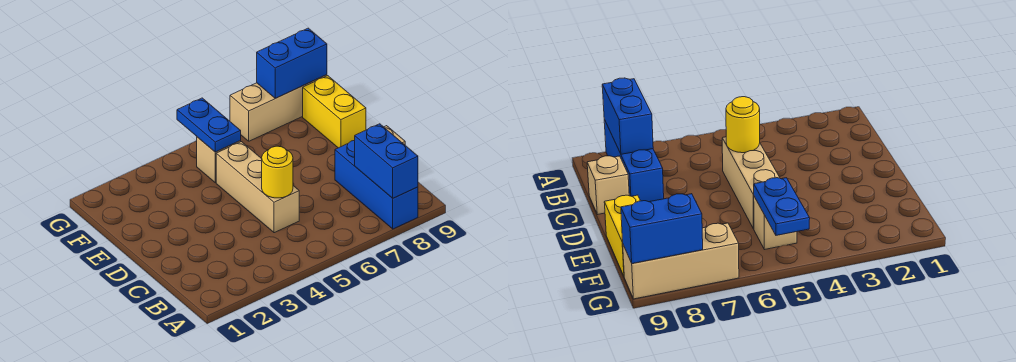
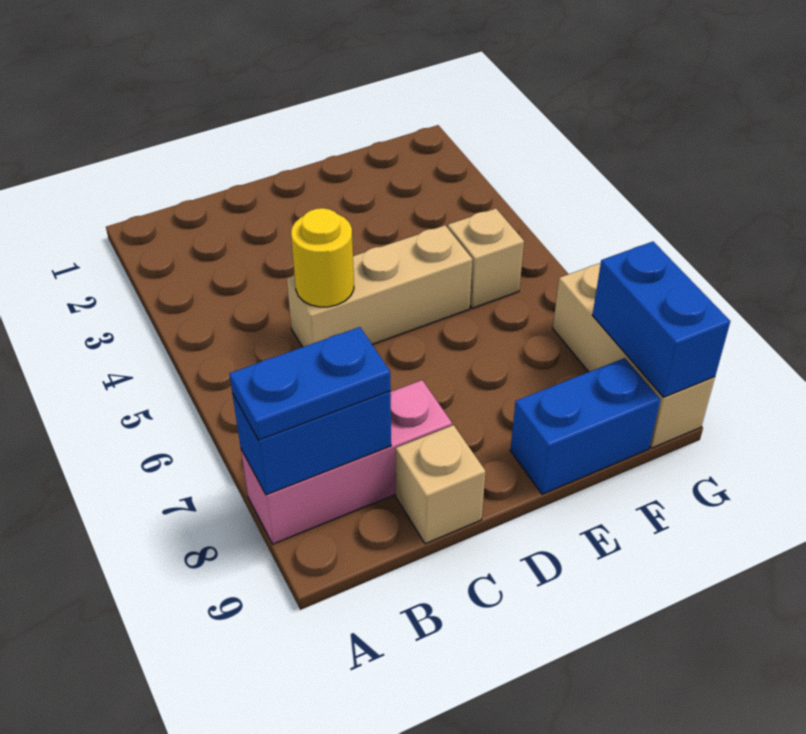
blue brick A8:C8 level 1 -> pink brick A8:C8 level 1
yellow brick E9:F9 level 1 -> blue brick E9:F9 level 1
blue plate F5:G5 level 2 -> blue plate A8:B8 level 3

